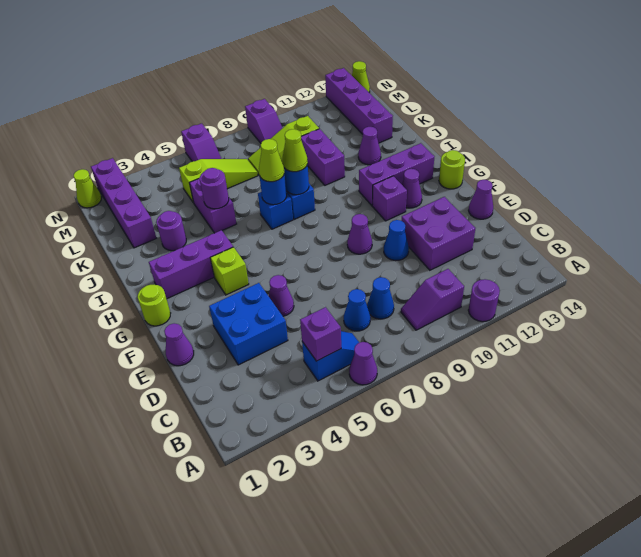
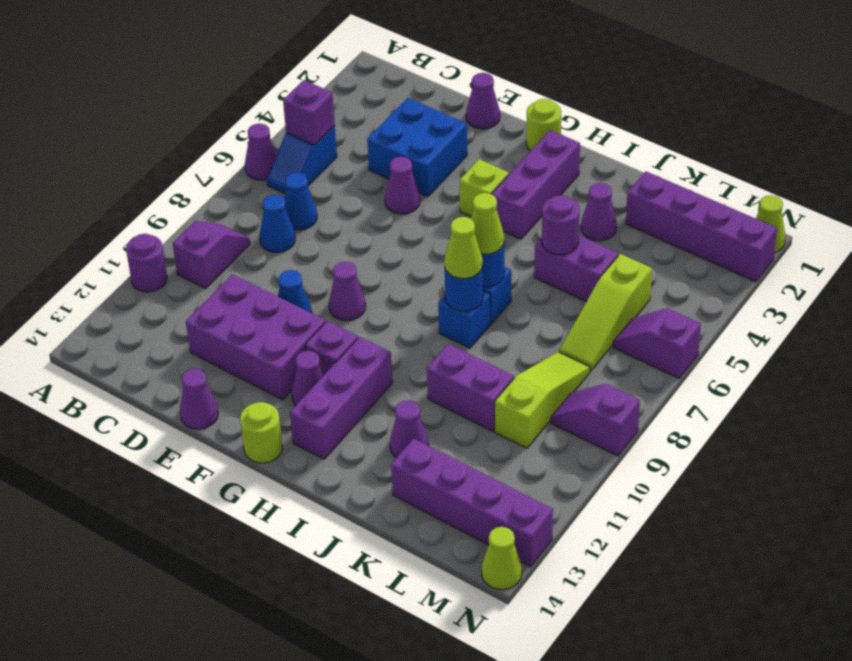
purple brick D11:E12 level 1 -> purple brick D11:F12 level 1
purple round brick J3 level 1 -> purple cone J3 level 1

